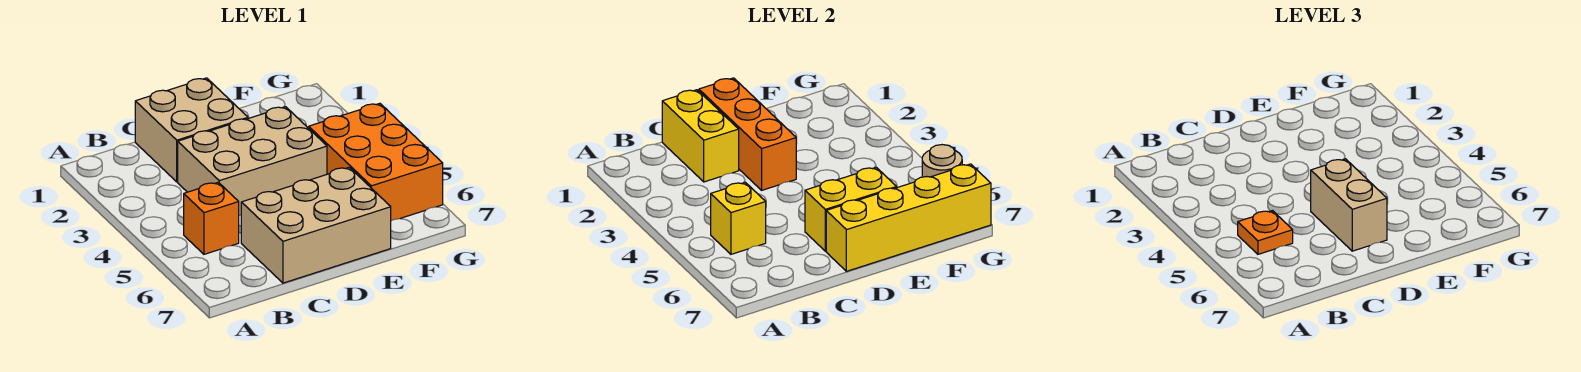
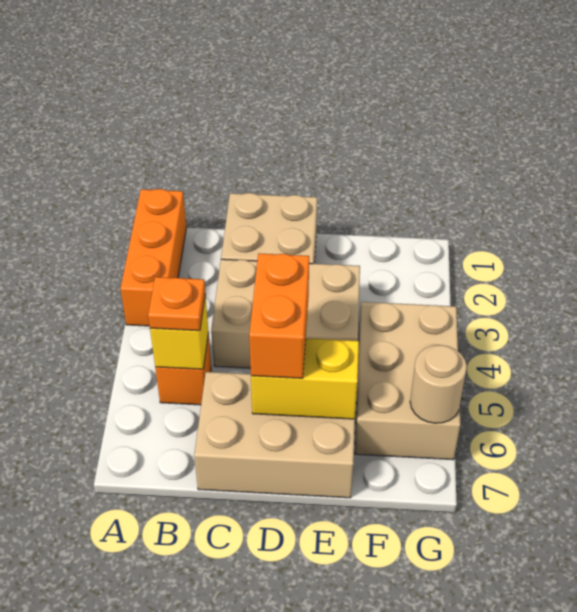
yellow brick C1:C2 level 2 -> none
orange brick D1:D3 level 2 -> orange brick A1:A3 level 1
tan brick D5:D6 level 3 -> orange brick D5:D6 level 3
yellow brick D7:G7 level 2 -> none
orange brick F4:G6 level 1 -> tan brick F4:G6 level 1

